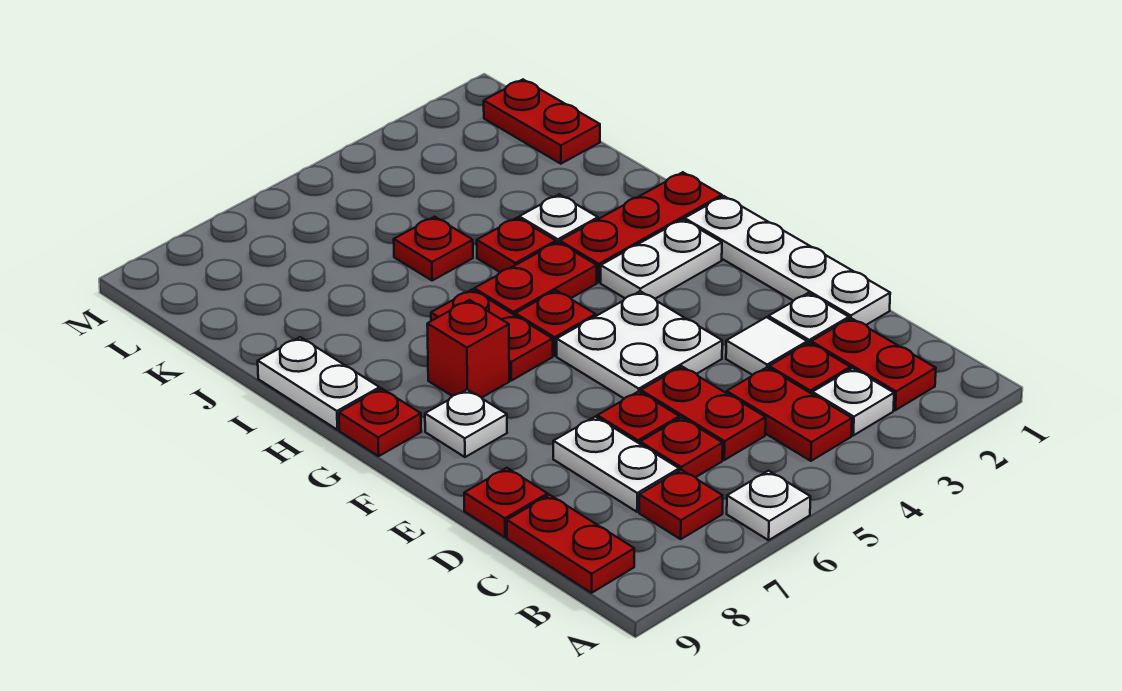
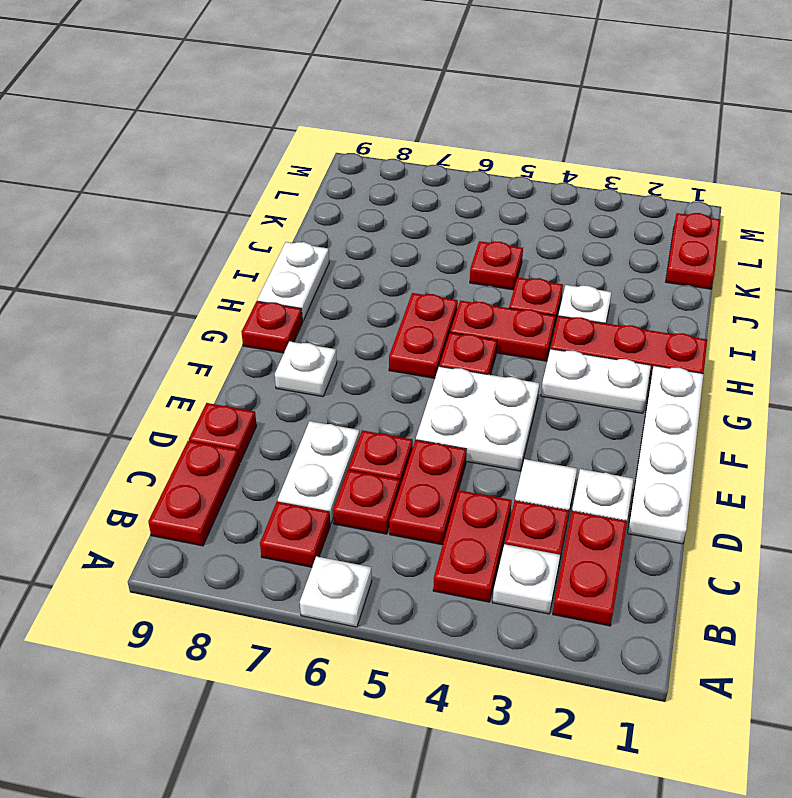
red brick G7 level 1 -> none

